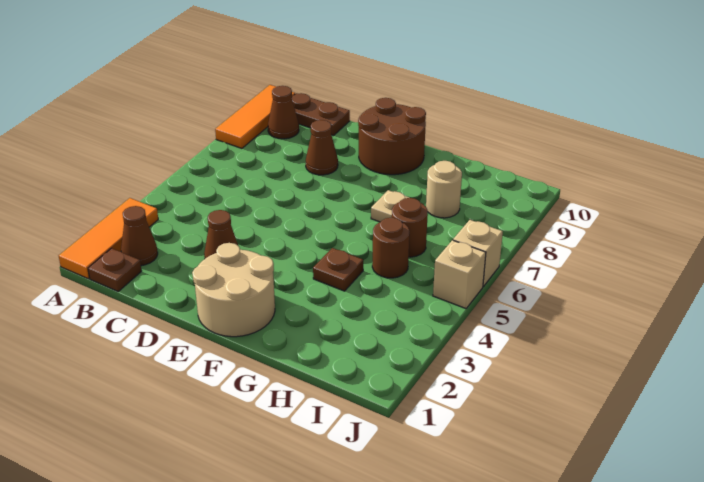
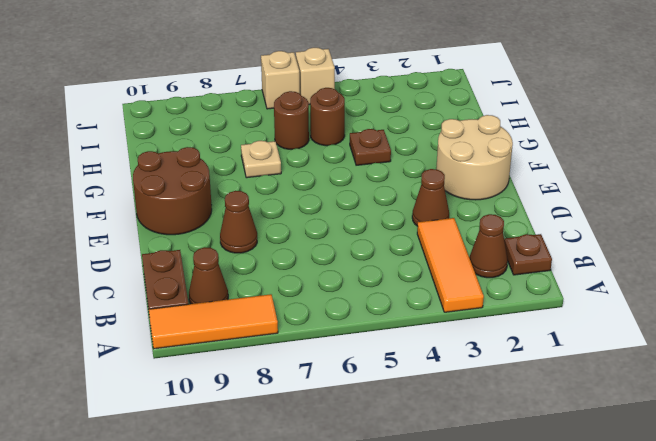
orange tile A1:A3 level 1 -> orange tile A3:C3 level 1
tan round brick H8 level 1 -> none

